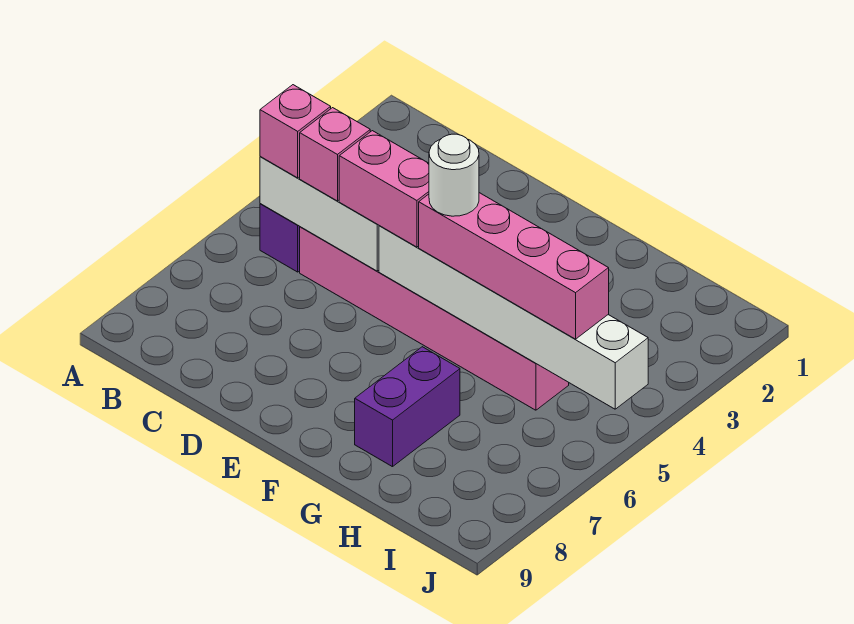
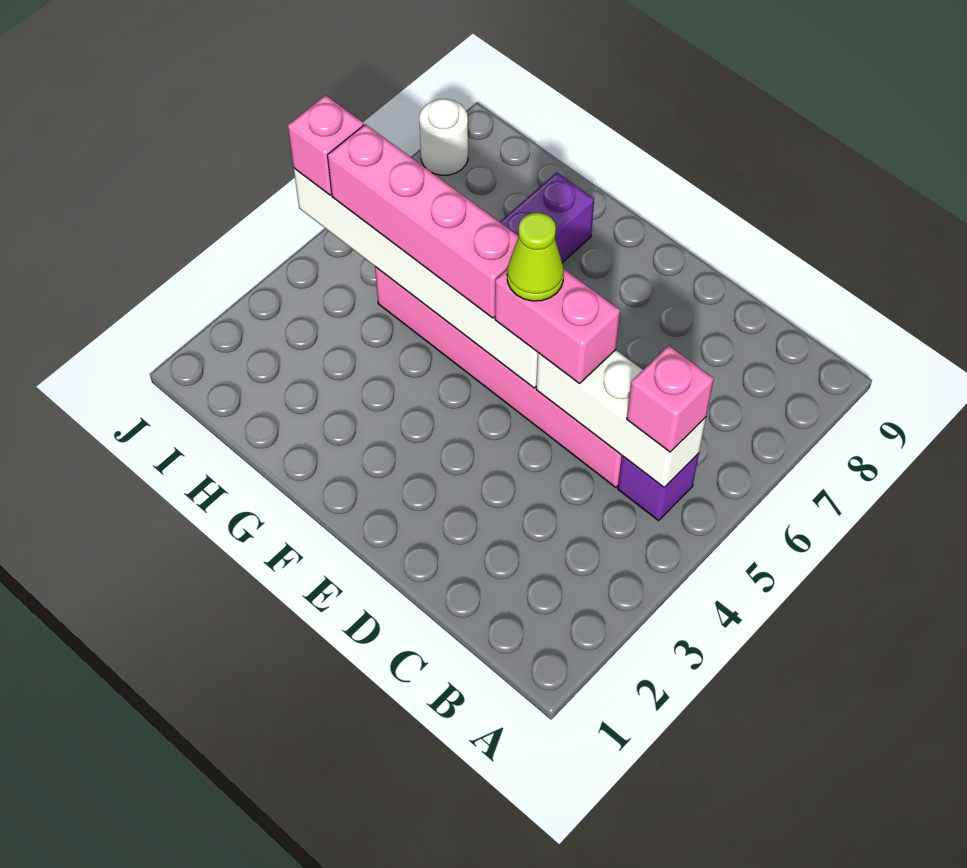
pink brick C5 level 3 -> pink brick J5 level 3
none -> lime cone E5 level 4
white round brick F5 level 4 -> white round brick J8 level 1

